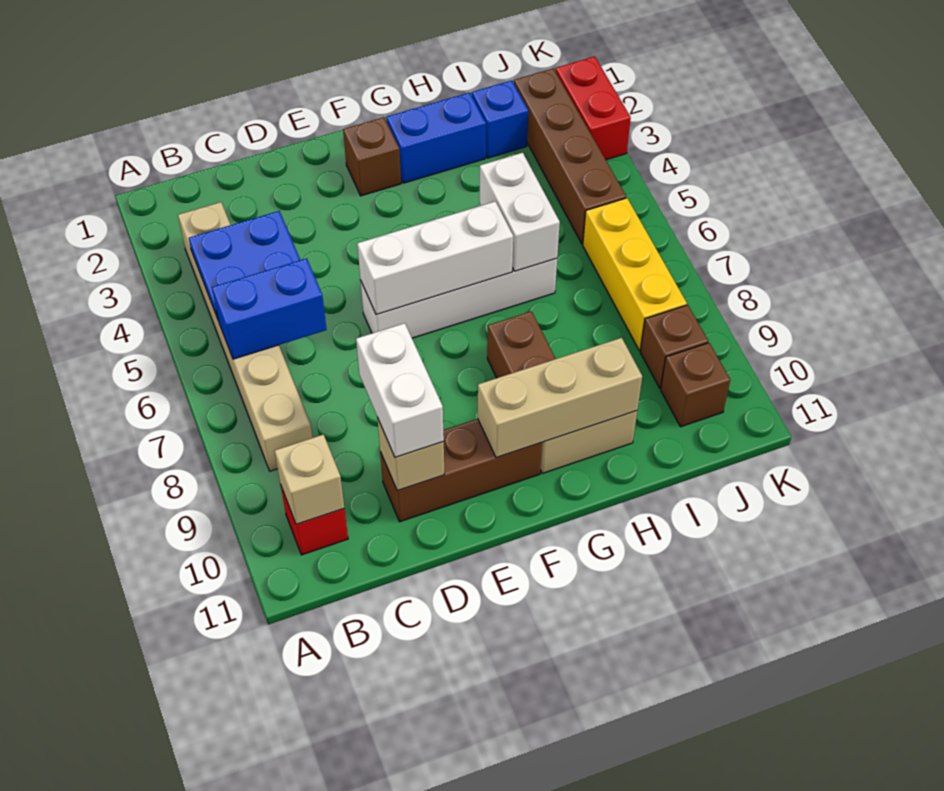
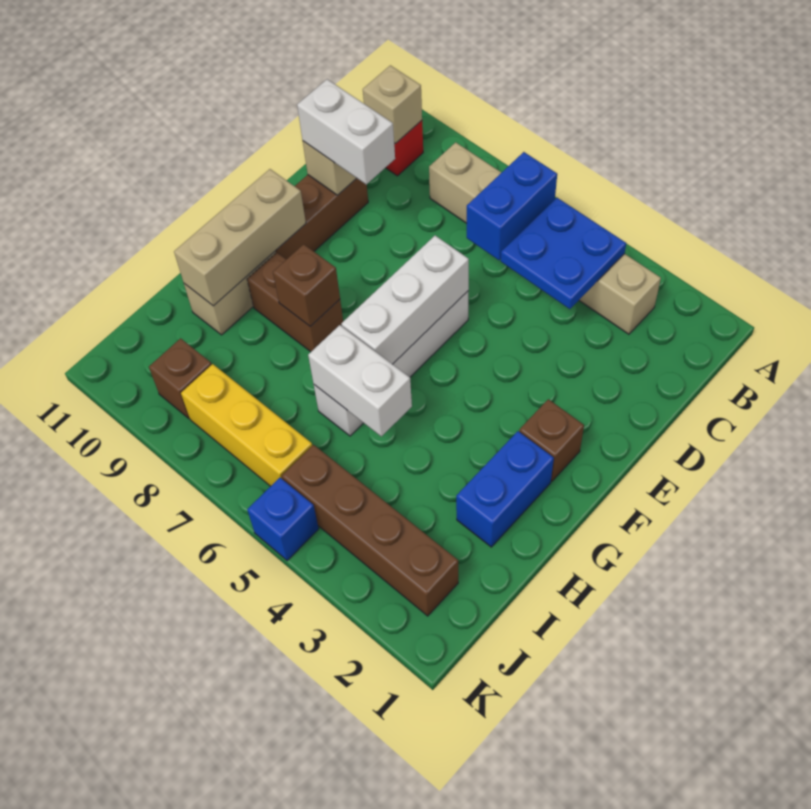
blue brick I2 level 1 -> blue brick K5 level 1
brown brick J10 level 1 -> brown brick G8 level 2
red brick K2:K3 level 1 -> none

